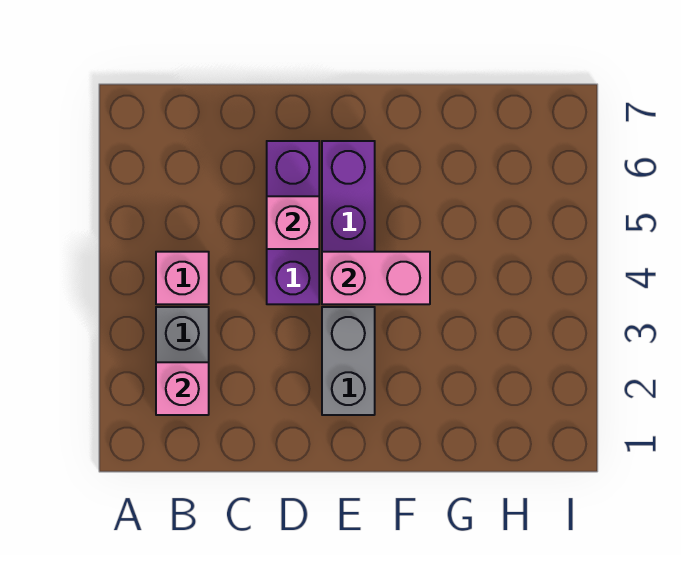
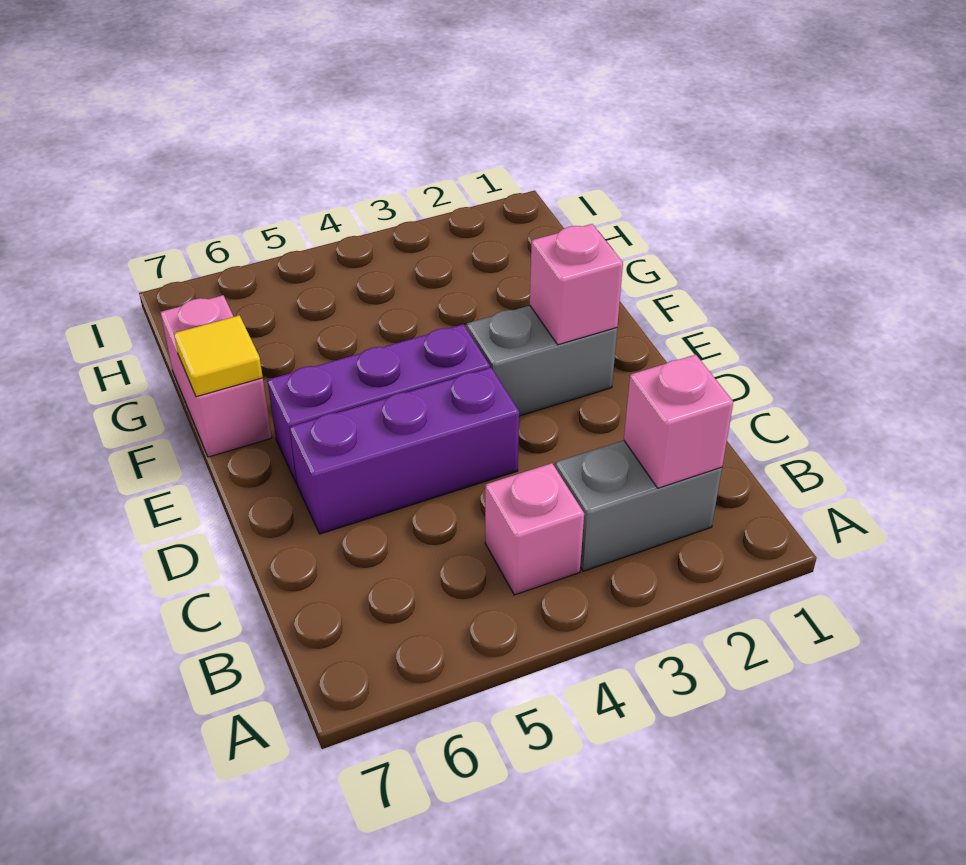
pink brick D5 level 2 -> pink brick E2 level 2
pink brick E4:F4 level 2 -> pink brick F7:G7 level 1
none -> yellow tile F7 level 2

